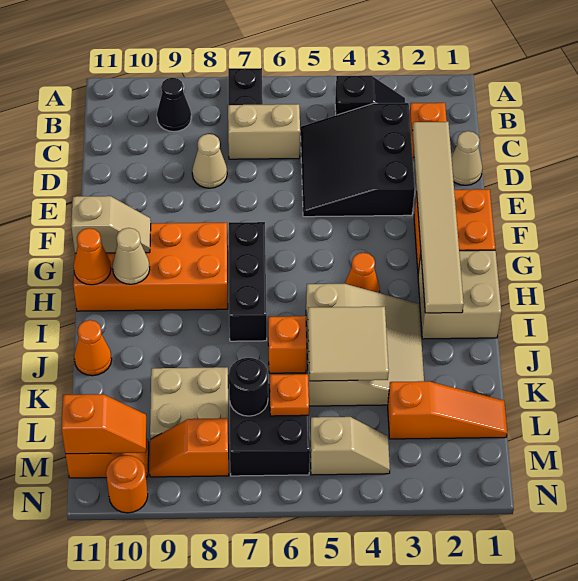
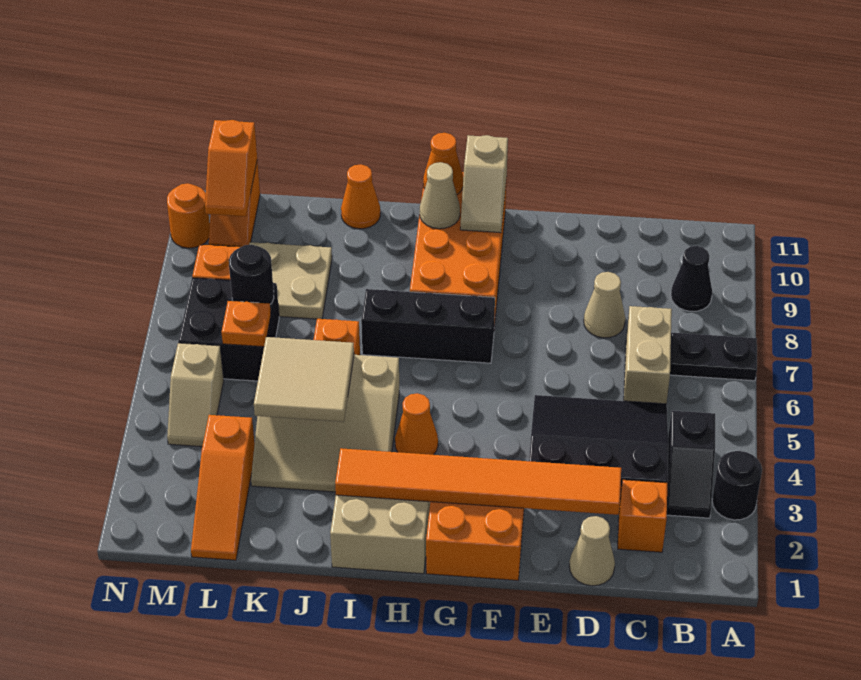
none -> black round brick A3 level 1
tan tile D2:I2 level 2 -> orange tile D2:I2 level 2

